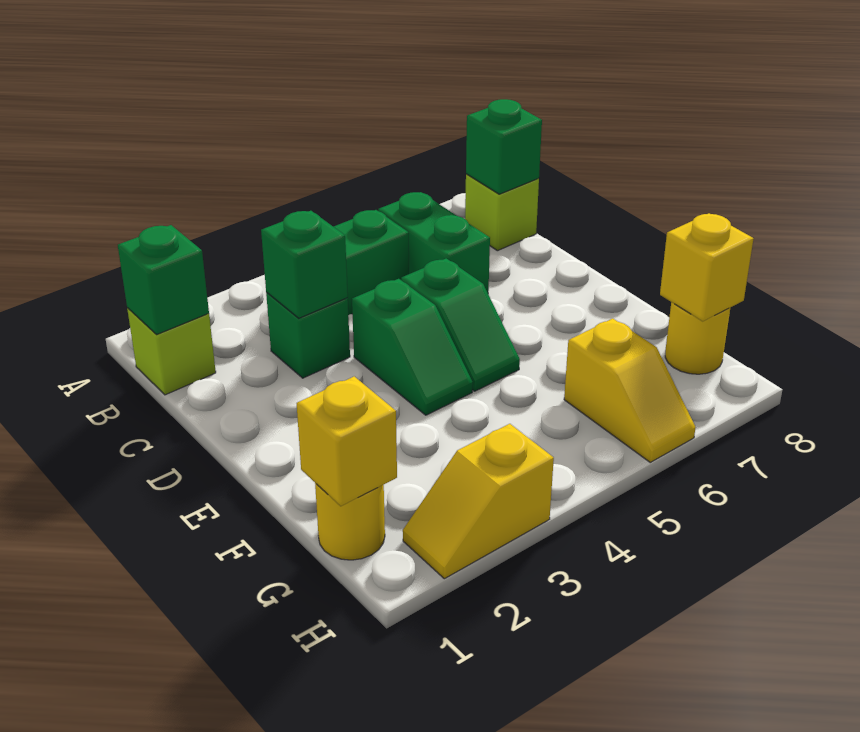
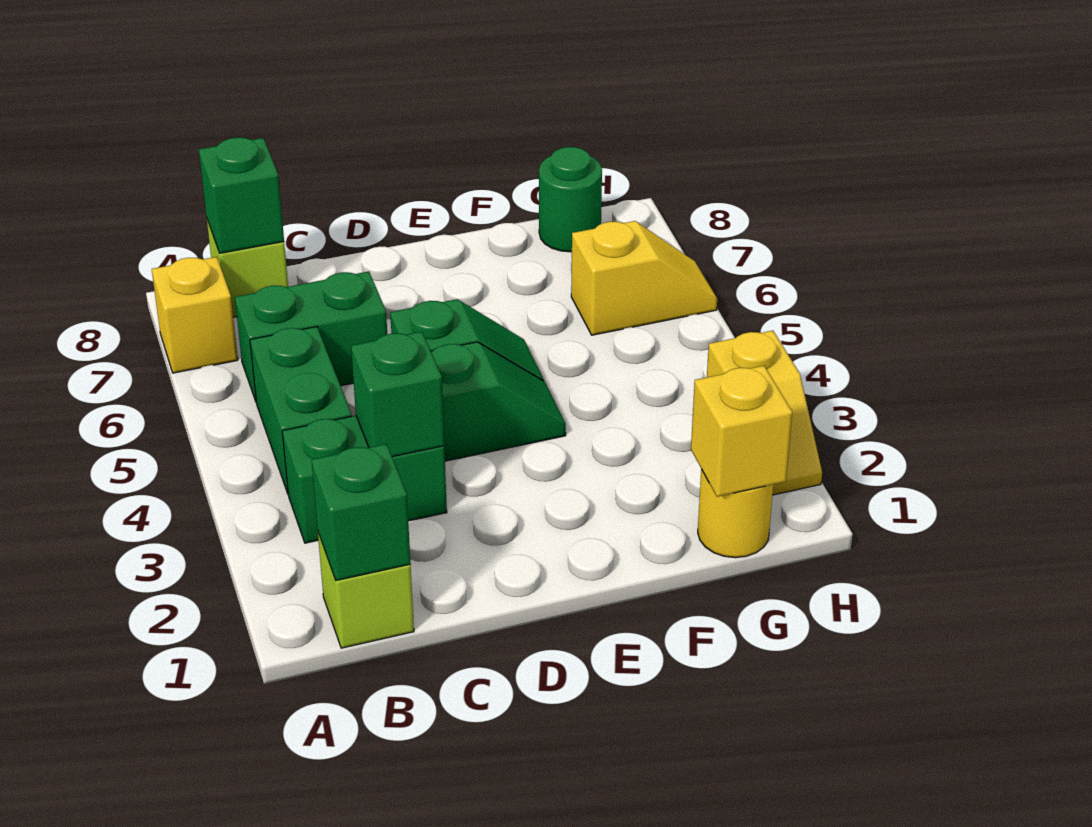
green brick C3 level 1 -> green brick B3:C3 level 1
yellow round brick G8 level 1 -> green round brick G8 level 1
yellow brick G8 level 2 -> yellow brick A7 level 1

